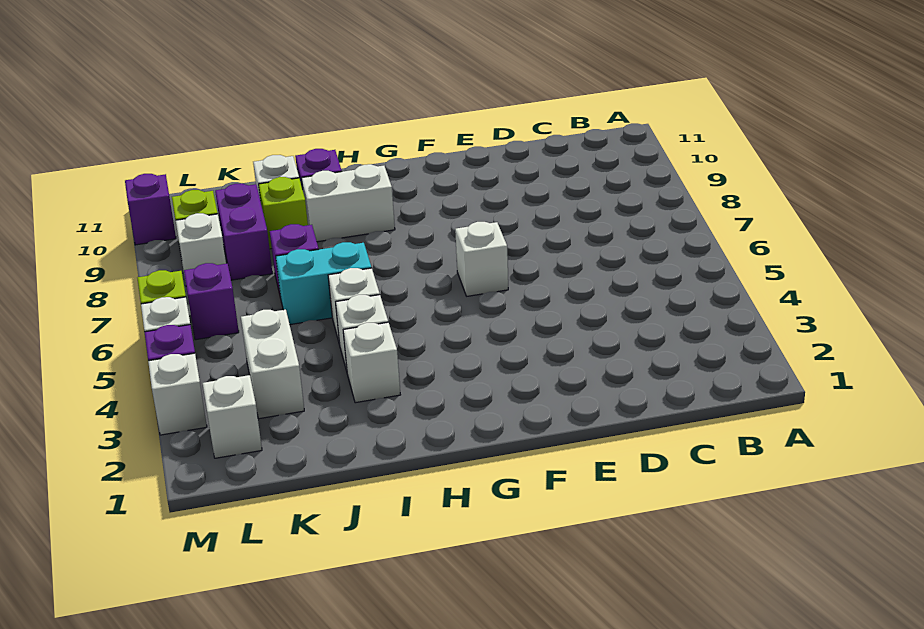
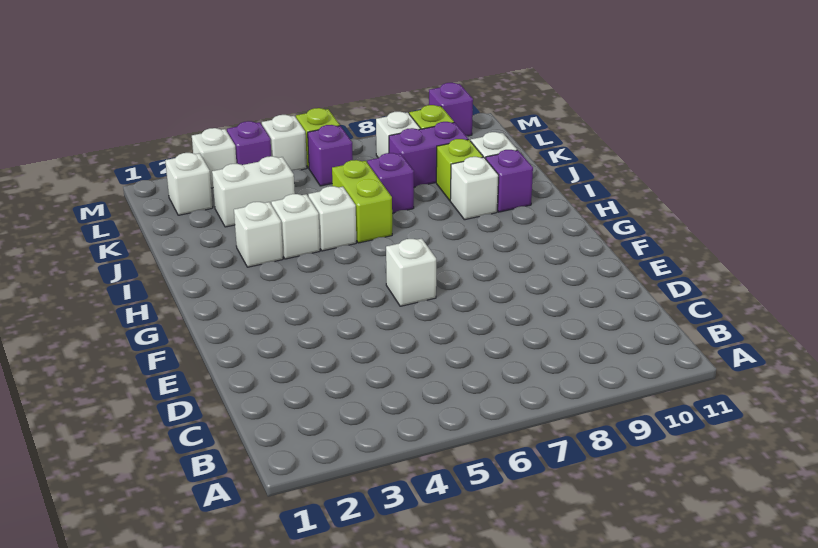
white brick H9:I9 level 1 -> white brick I9 level 1
cyan brick I6:J6 level 1 -> lime brick I6:J6 level 1

